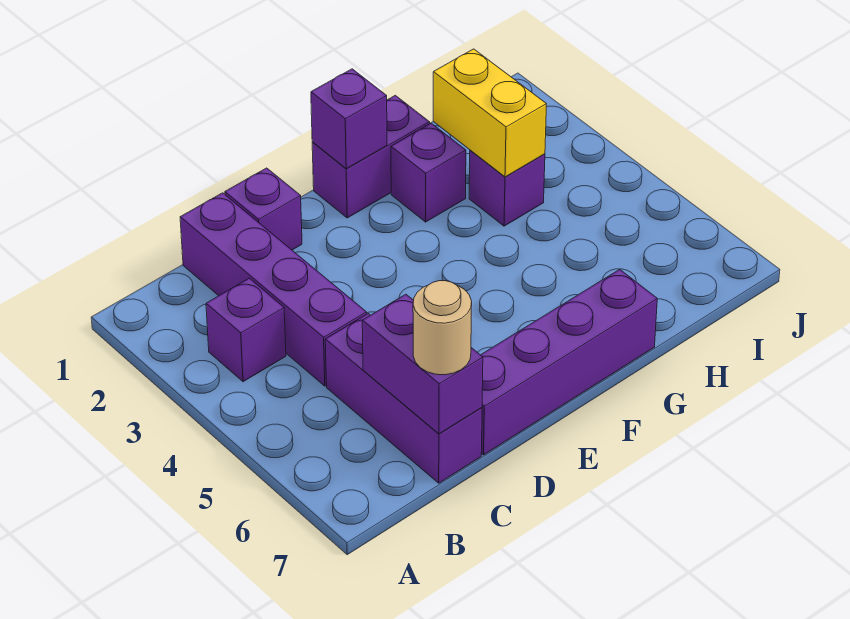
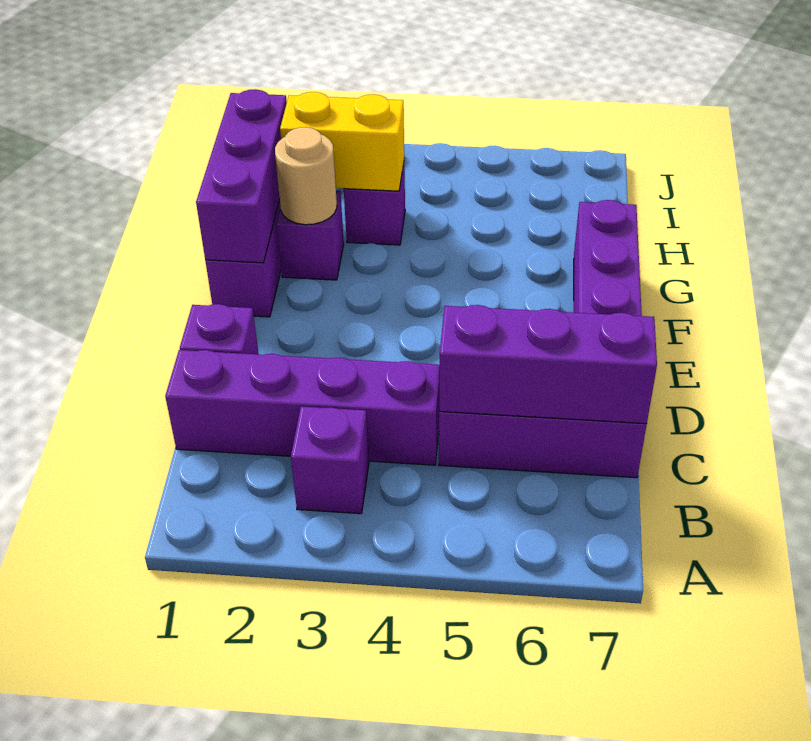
purple brick C6:C7 level 2 -> purple brick C5:C7 level 2
tan round brick C7 level 3 -> tan round brick G2 level 2
purple brick F1 level 2 -> purple brick F1:H1 level 2

